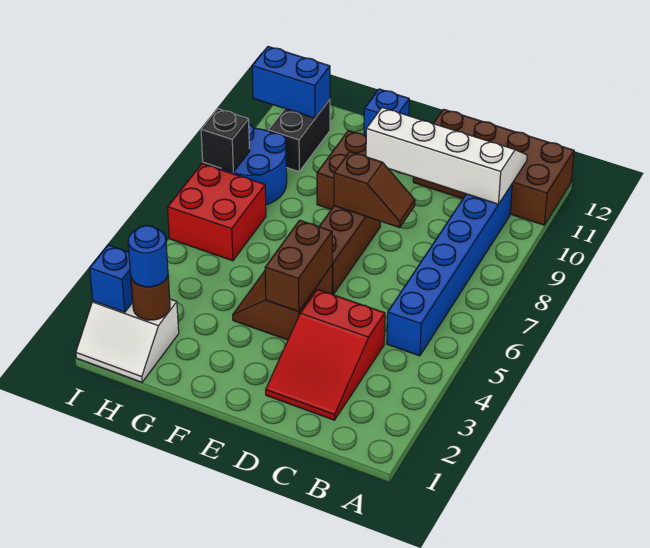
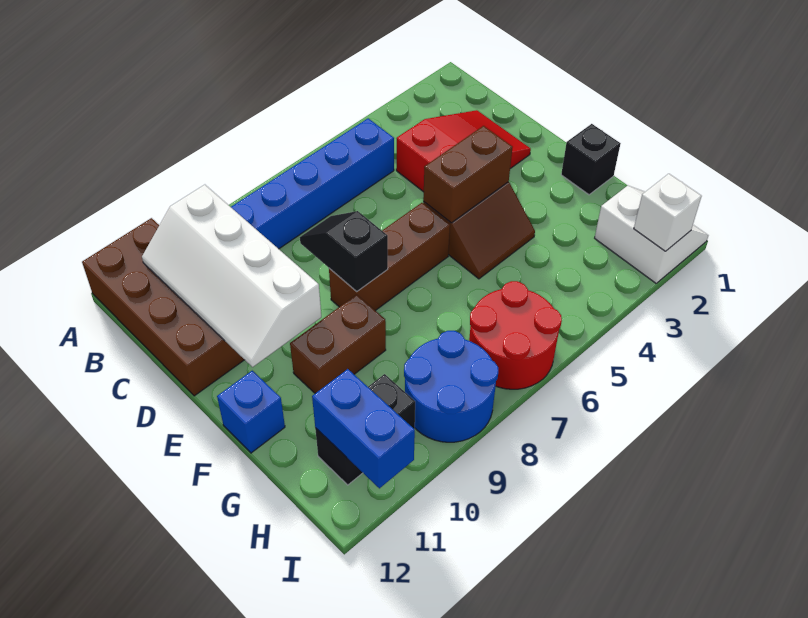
brown slope D8:E8 level 2 top E -> black slope D8:E8 level 2 top E
brown round brick H2 level 2 -> none
blue round brick H2 level 3 -> none
red brick H6:I7 level 1 -> red round brick H6:I7 level 1
blue brick I2 level 2 -> white brick I2 level 2
black brick I8 level 2 -> black brick F1 level 1

